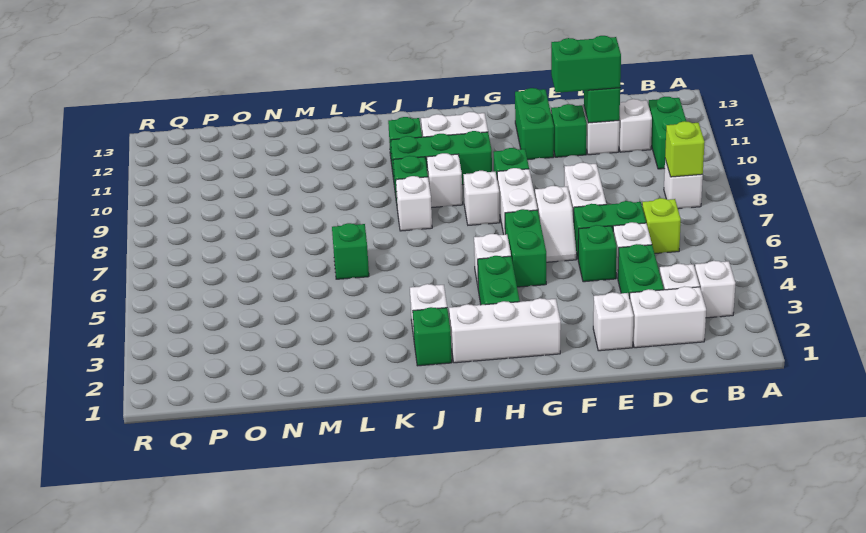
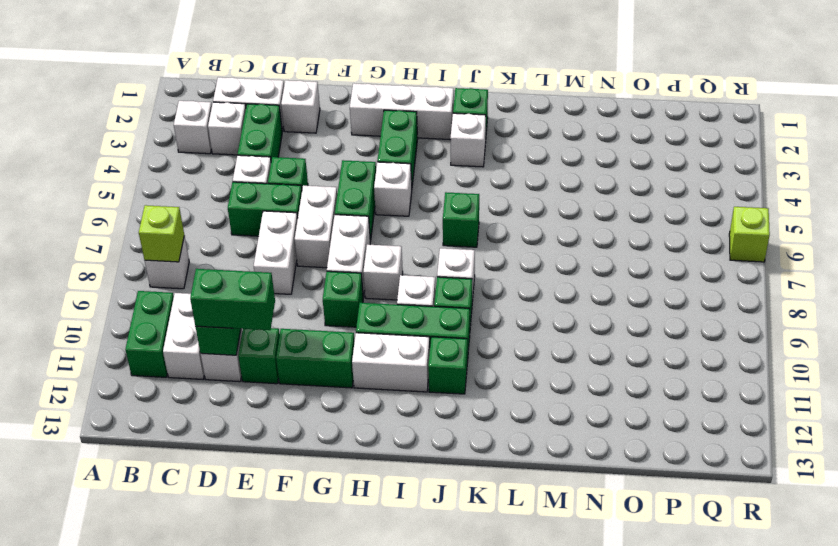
lime brick C6 level 1 -> lime brick R6 level 1
white brick C11 level 1 -> white brick C10:C11 level 1
white slope F6:F7 level 1 top 7 -> white brick F6:F7 level 1
green brick F11:F12 level 1 -> green brick F11:G11 level 1
green brick L6 level 1 -> green brick J6 level 1

